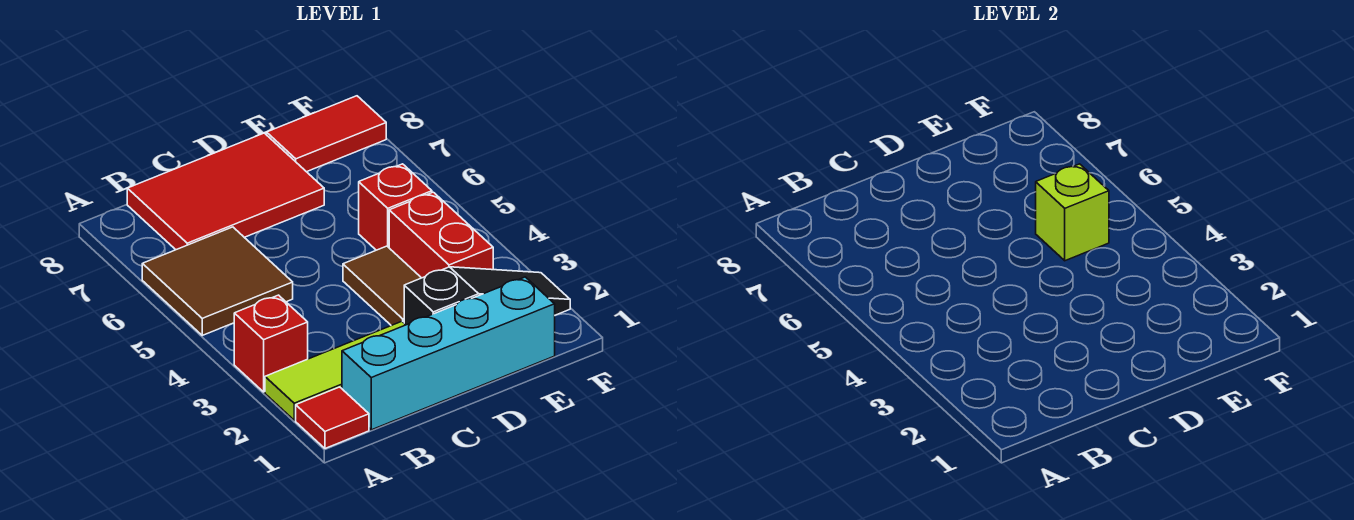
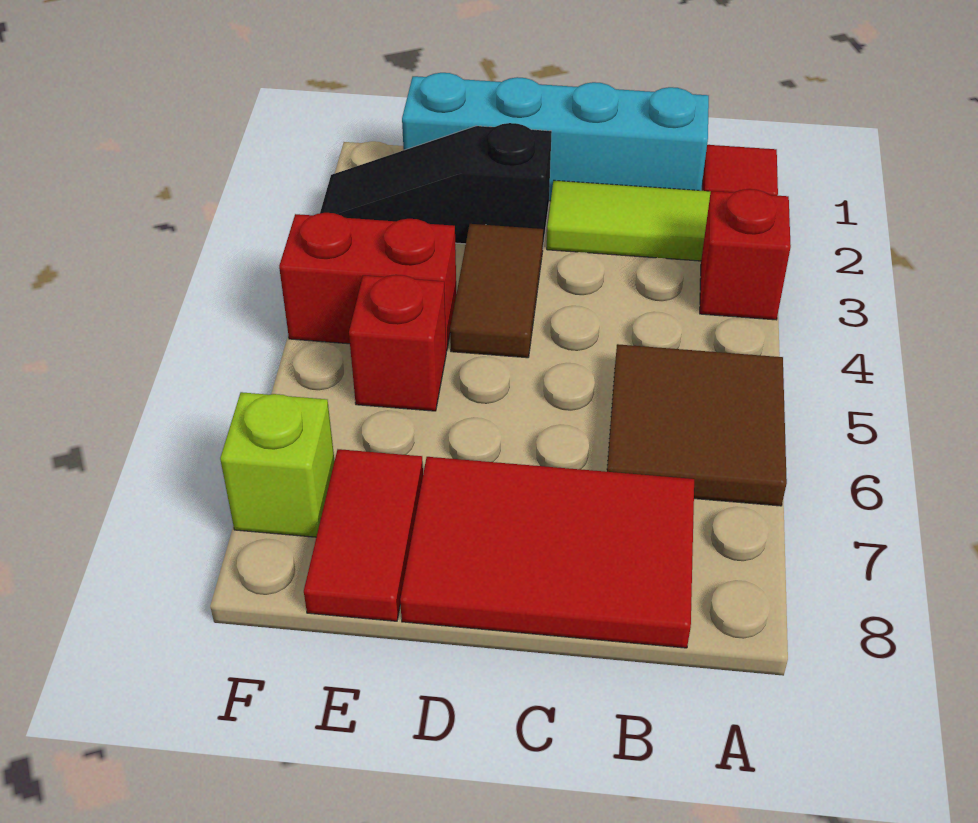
red brick E3:E4 level 1 -> red brick E4:F4 level 1
lime brick E5 level 2 -> lime brick F7 level 1
red tile E8:F8 level 1 -> red tile E7:E8 level 1

